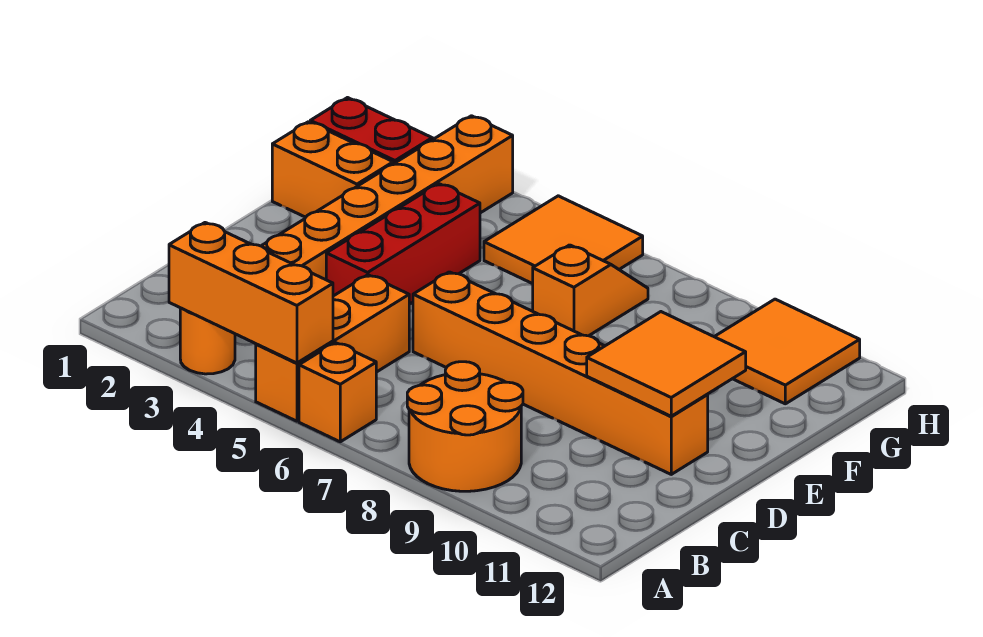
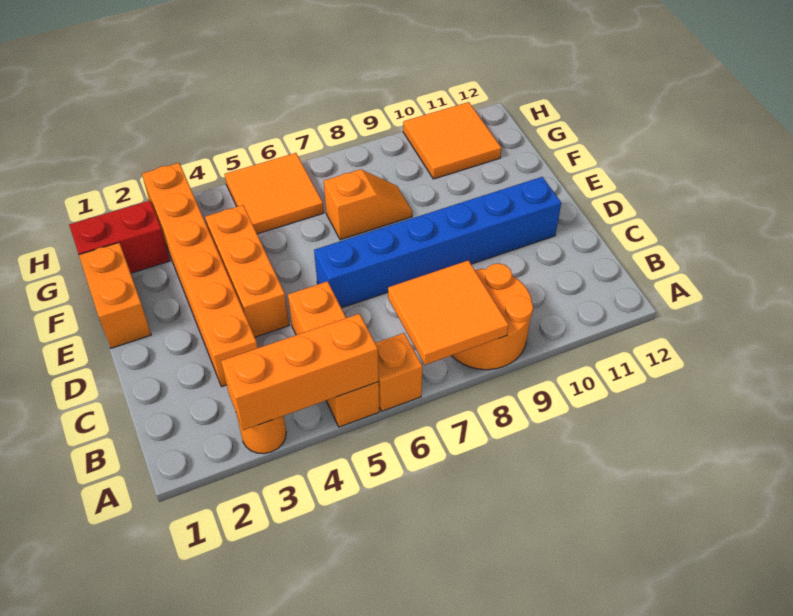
red brick D4:F4 level 1 -> orange brick D4:F4 level 1
orange brick D6:D11 level 1 -> blue brick D6:D11 level 1
orange tile D10:E11 level 2 -> orange tile A7:B8 level 2
orange brick F1:F2 level 1 -> orange brick E1:F1 level 1
orange slope F7:G7 level 1 top F -> orange slope F7:F8 level 1 top 7

